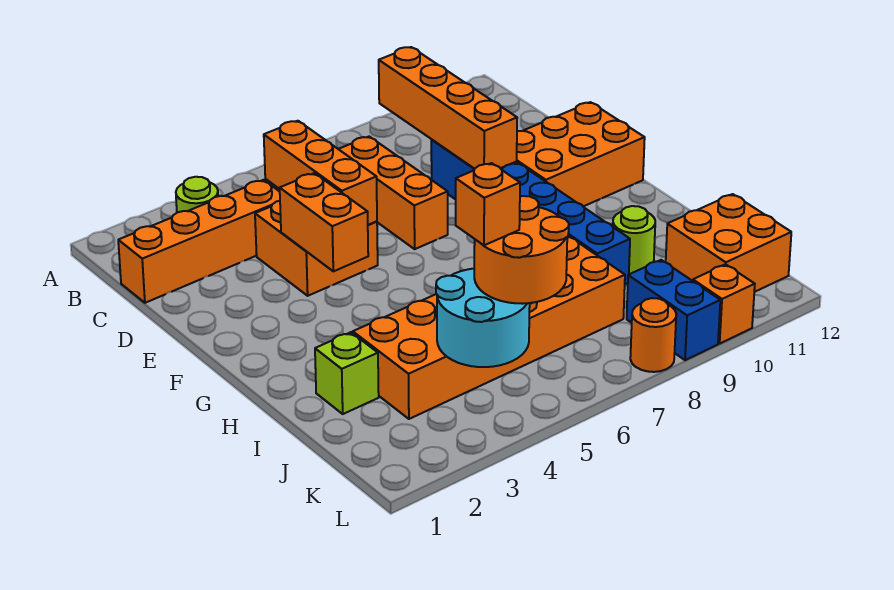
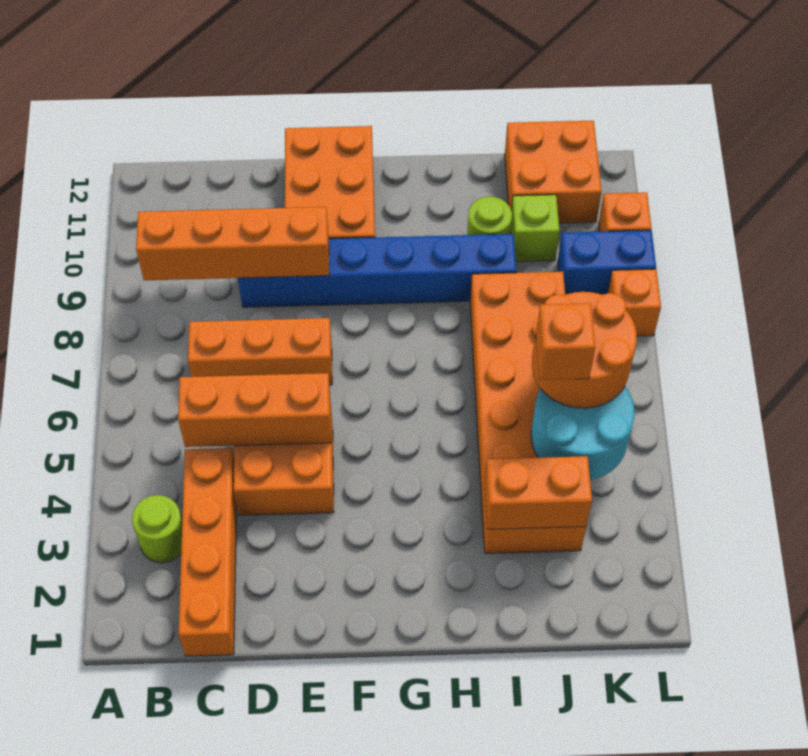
orange brick E4:F4 level 2 -> orange brick I3:J3 level 2
lime brick I2 level 1 -> lime brick J10 level 1
orange round brick L8 level 1 -> orange brick L8 level 1

